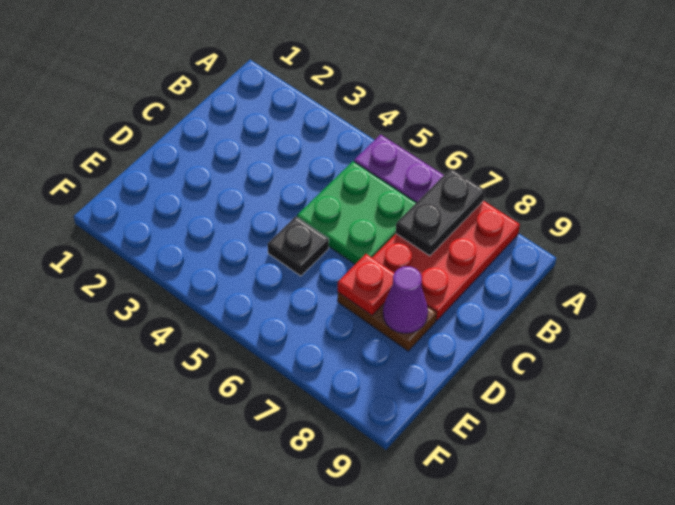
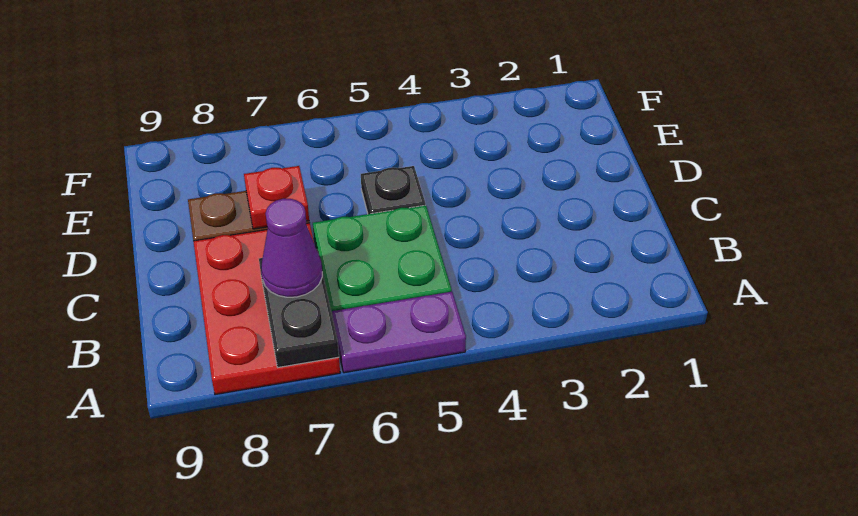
purple cone D8 level 2 -> purple cone B7 level 3

